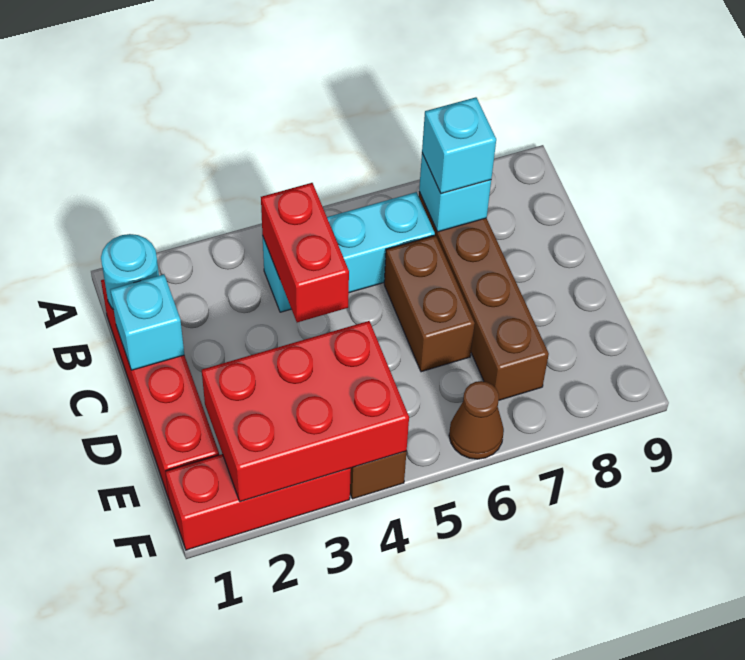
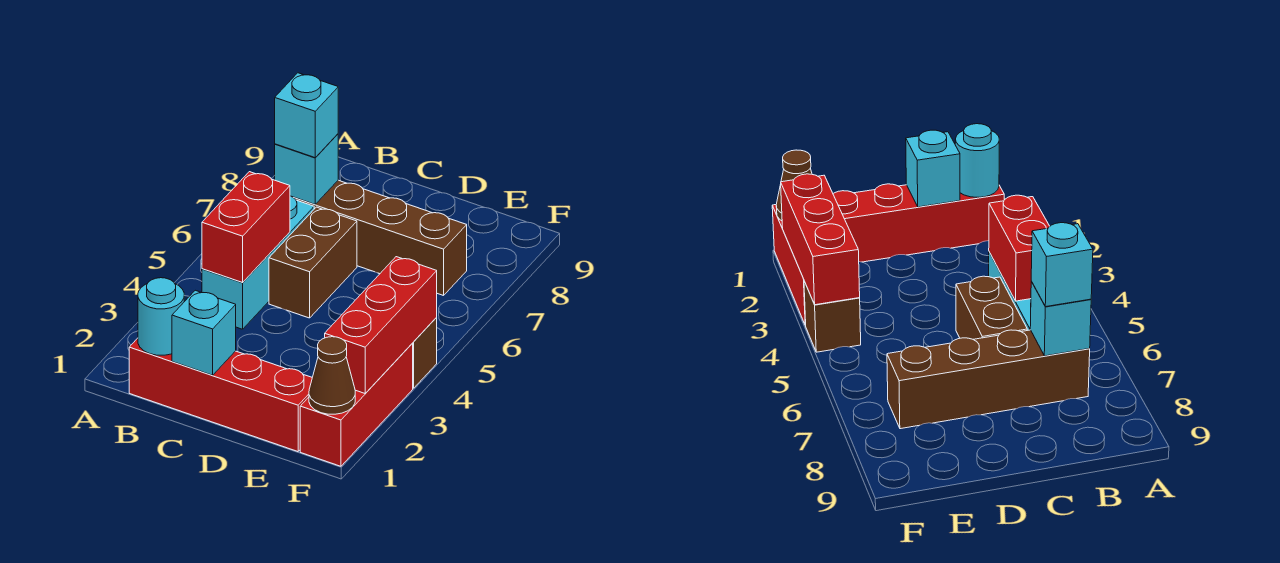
red brick B4:C4 level 2 -> red brick B4:B5 level 2
brown brick C6:D6 level 1 -> brown brick C5:C6 level 1
red brick E2:F4 level 2 -> red brick F2:F4 level 2
brown cone F6 level 1 -> brown cone F1 level 2

